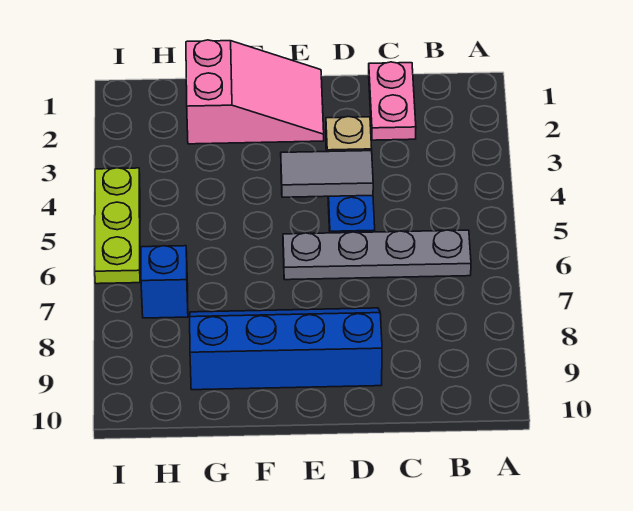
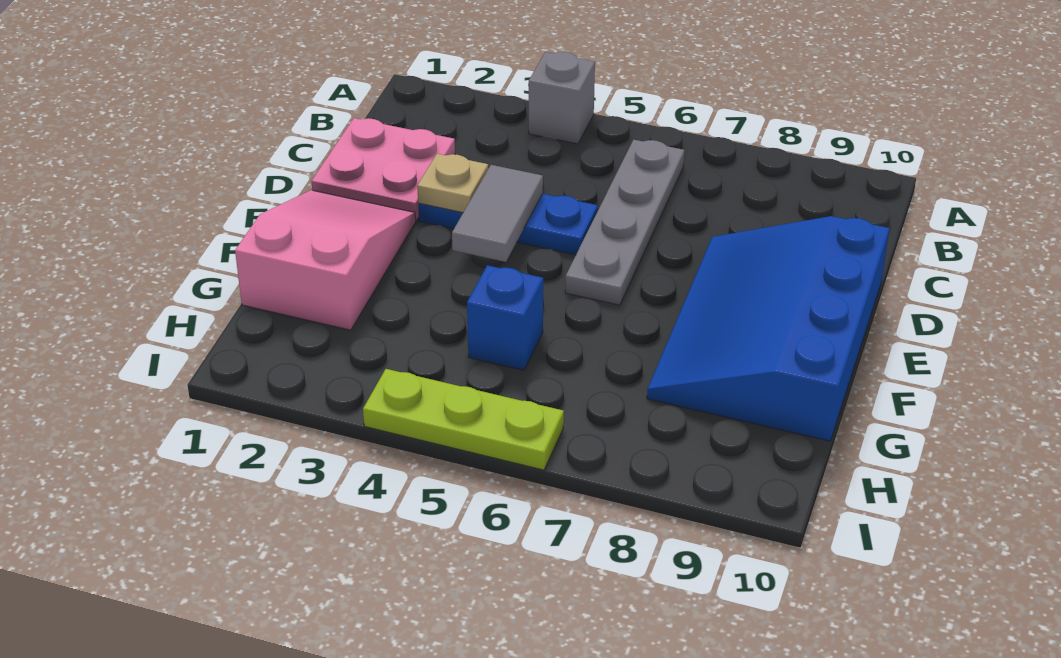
none -> grey brick A4 level 1
pink plate C1:C2 level 1 -> pink plate C1:D2 level 1
blue slope D8:G9 level 1 top 9 -> blue slope D8:G10 level 1 top 10
blue brick H7 level 1 -> blue brick G5 level 1

